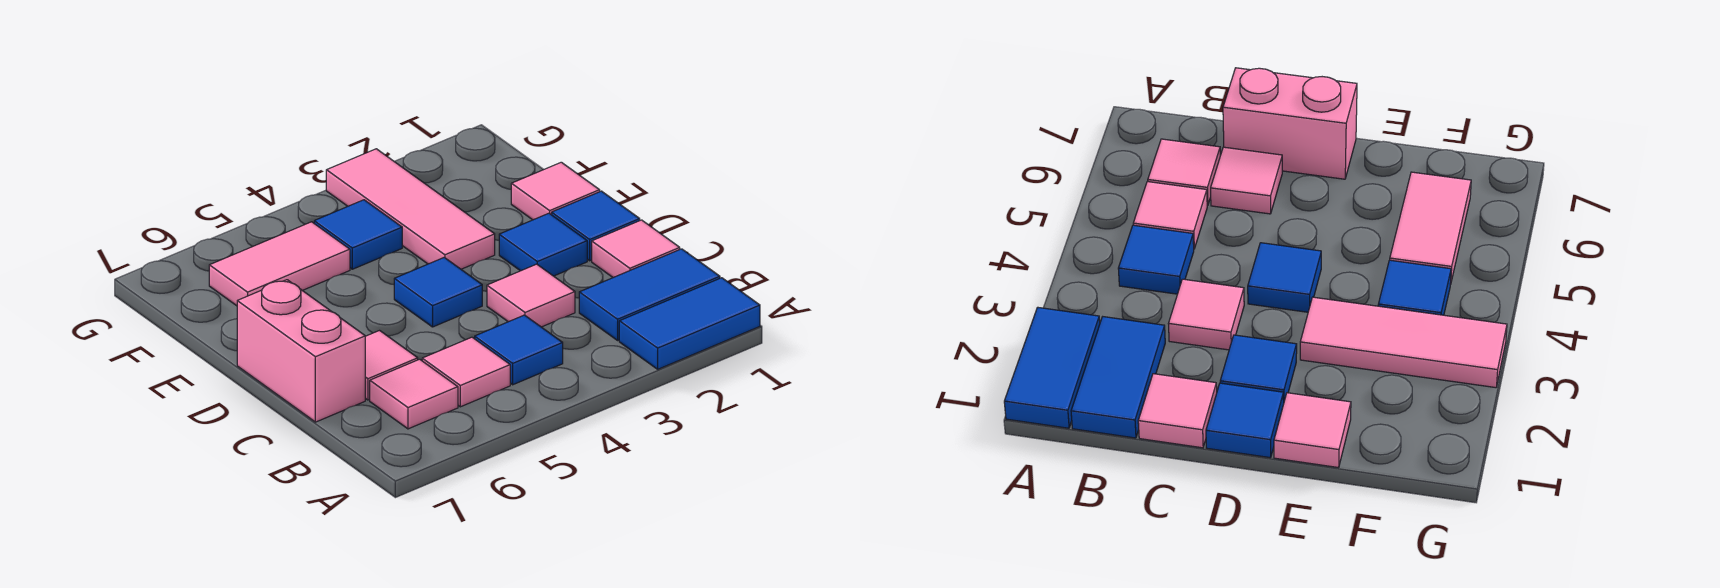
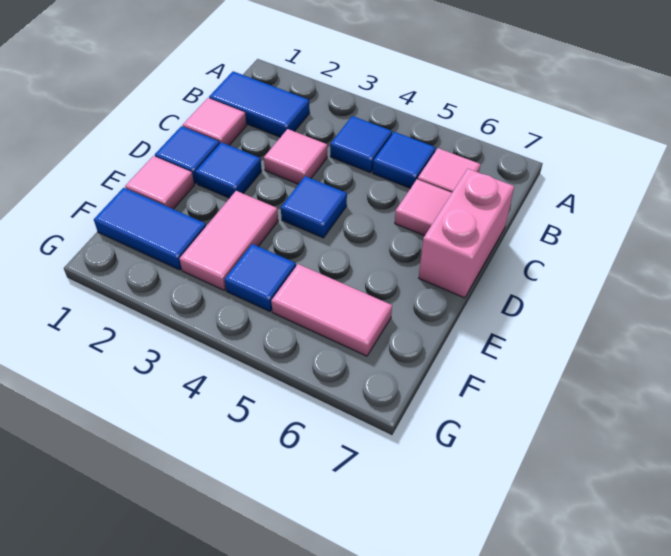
blue tile A1:A2 level 1 -> blue tile F1:F2 level 1
pink tile B5 level 1 -> blue tile B5 level 1
pink tile E3:G3 level 1 -> pink tile E3:F3 level 1

